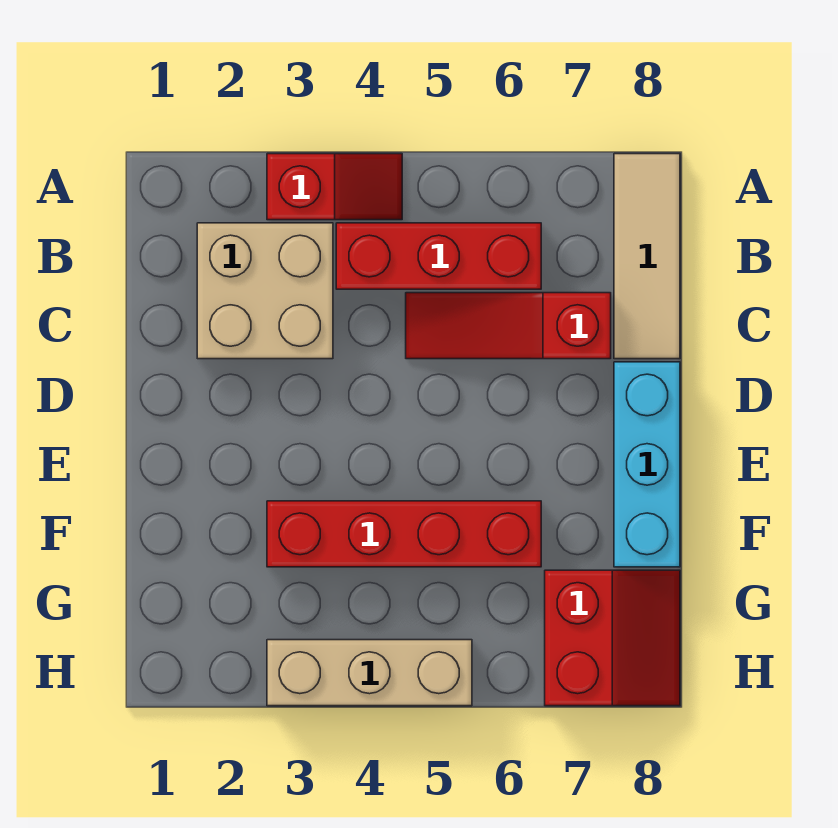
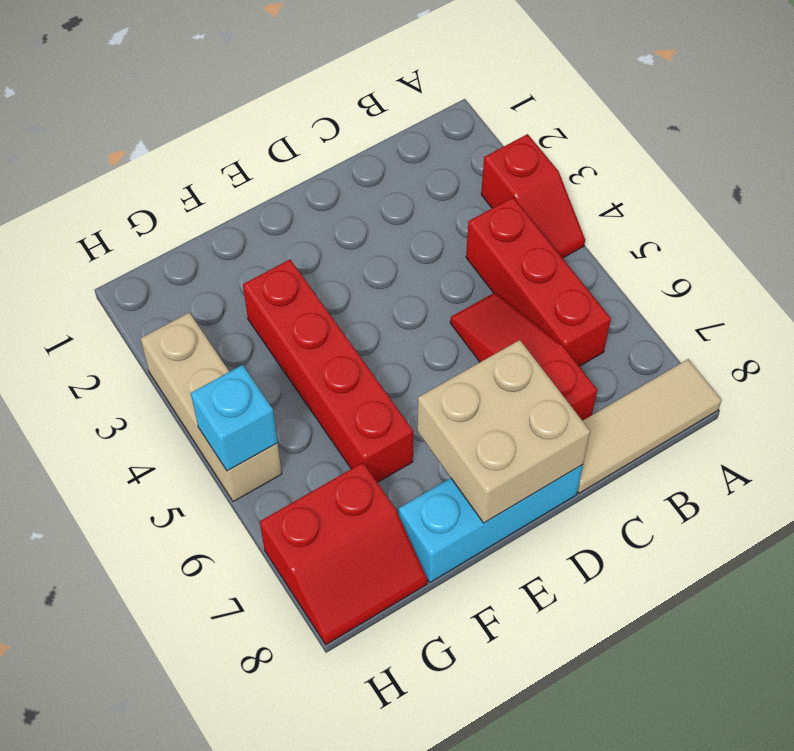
tan brick B2:C3 level 1 -> tan brick D7:E8 level 2
none -> cyan brick H5 level 2

